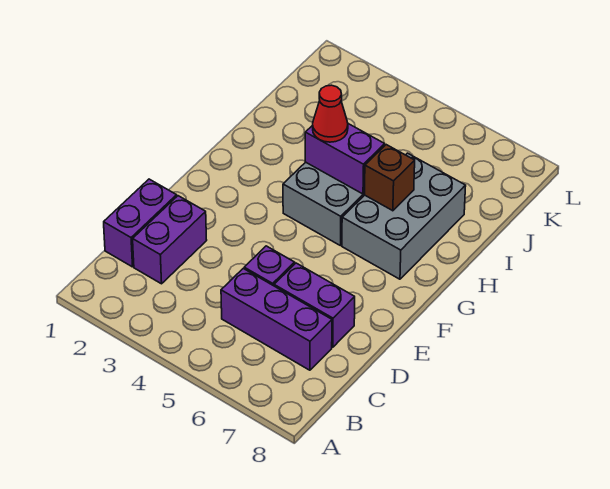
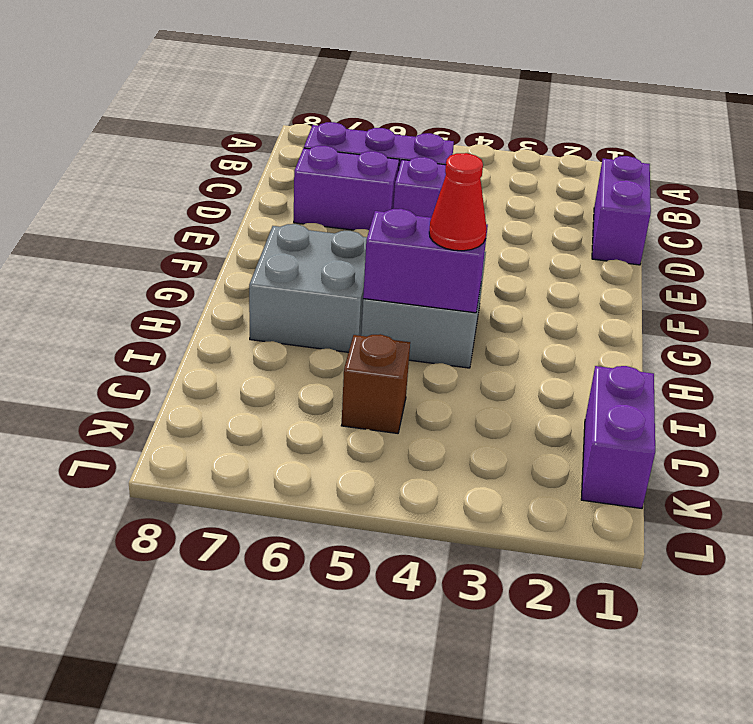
purple brick C2:D2 level 1 -> purple brick J1:K1 level 1
grey brick G6:I7 level 1 -> grey brick G6:H7 level 1
brown brick H6 level 2 -> brown brick J5 level 1

